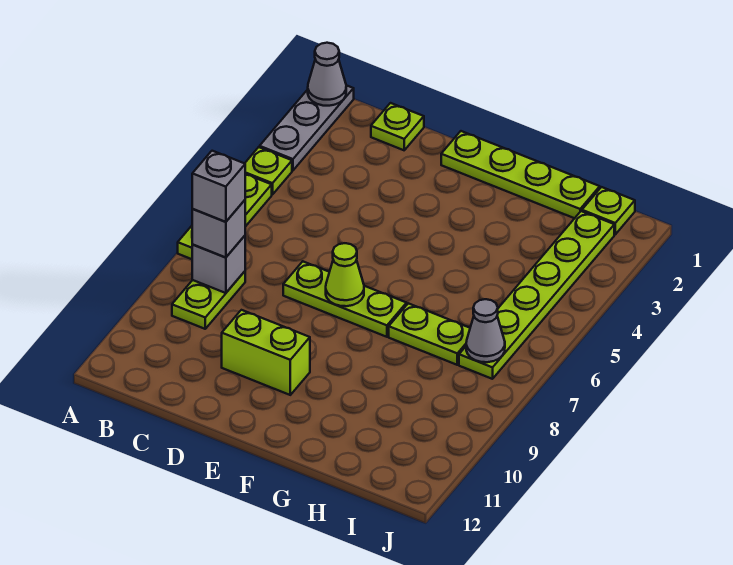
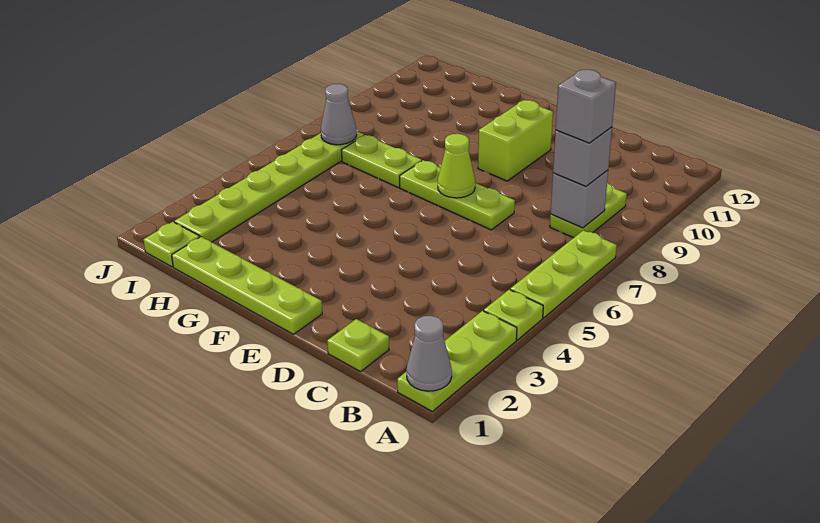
grey plate A1:A3 level 1 -> lime plate A1:A3 level 1
lime brick D10:E10 level 1 -> lime brick E9:E10 level 1

